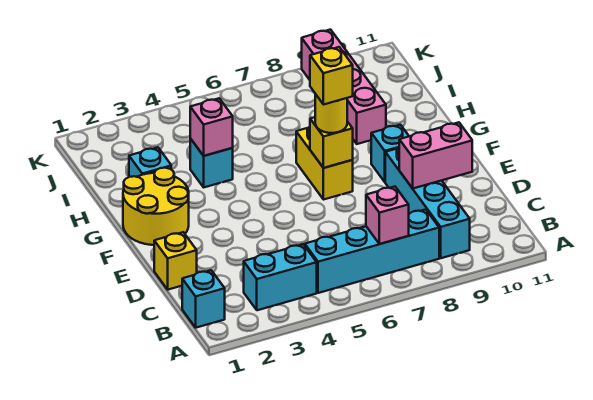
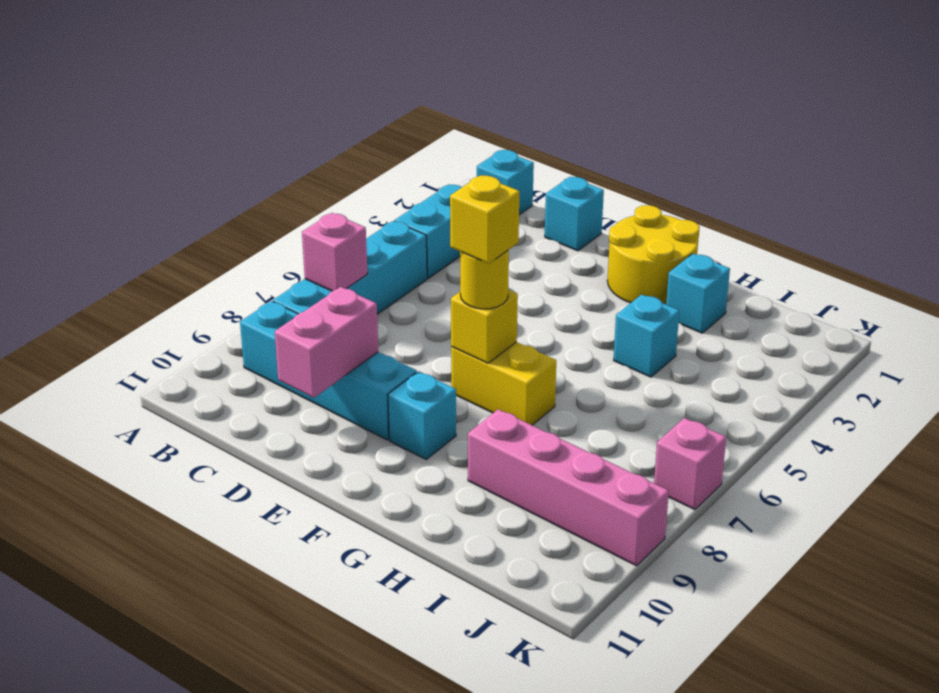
yellow brick D1 level 1 -> cyan brick D1 level 1
pink brick H4 level 2 -> pink brick K7 level 1

